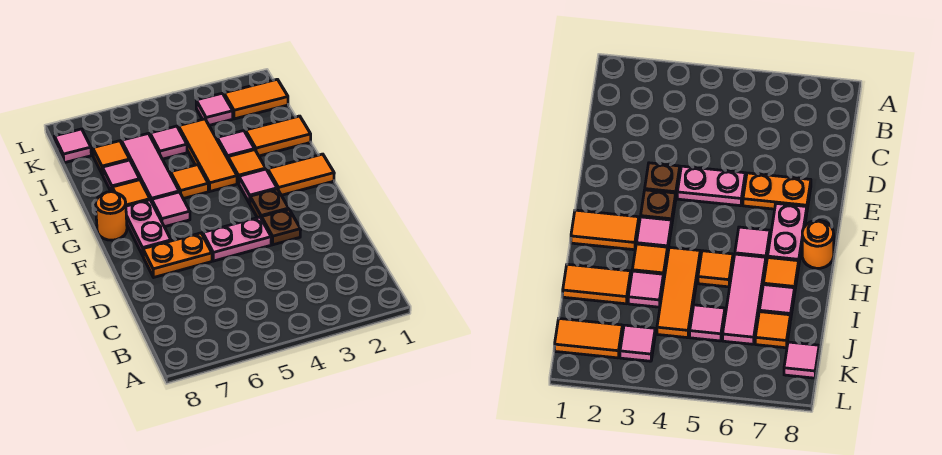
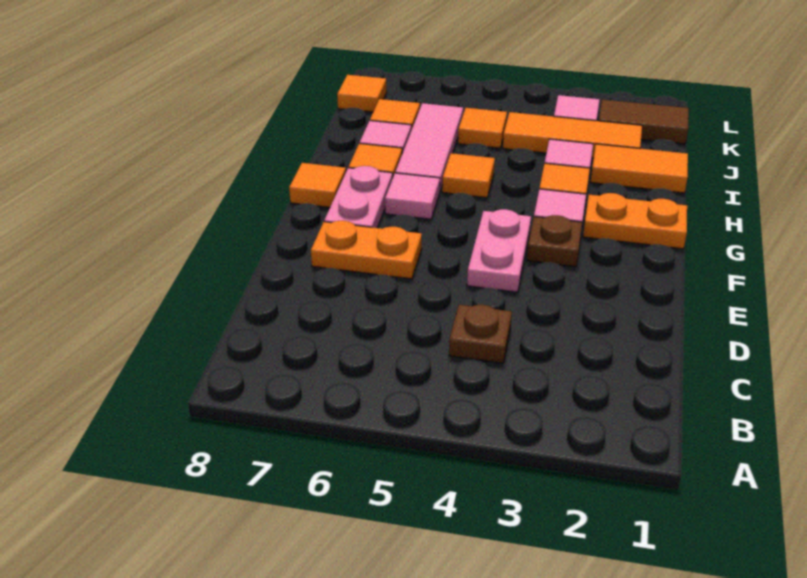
brown plate E3 level 1 -> brown plate C4 level 1
pink plate E4:E5 level 1 -> pink plate E4:F4 level 1
orange tile G1:G2 level 1 -> orange plate G1:G2 level 1
orange round brick G8 level 1 -> orange tile G8 level 1
orange tile H4:J4 level 1 -> orange tile J2:J4 level 1
pink tile J5 level 1 -> orange tile J5 level 1
orange tile K1:K2 level 1 -> brown tile K1:K2 level 1
pink tile K8 level 1 -> orange tile K8 level 1

